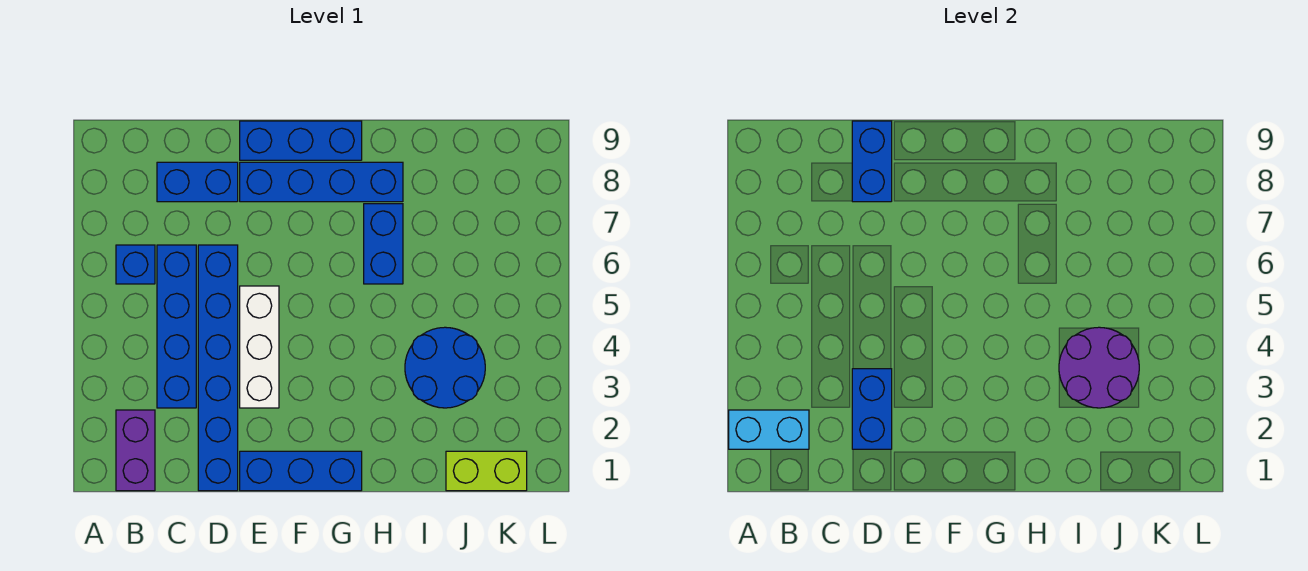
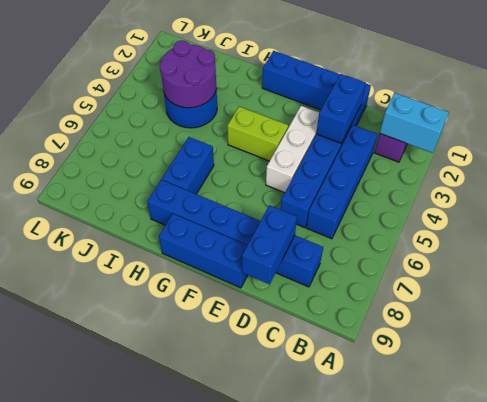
blue brick B6 level 1 -> none
lime brick J1:K1 level 1 -> lime brick F4:G4 level 1

